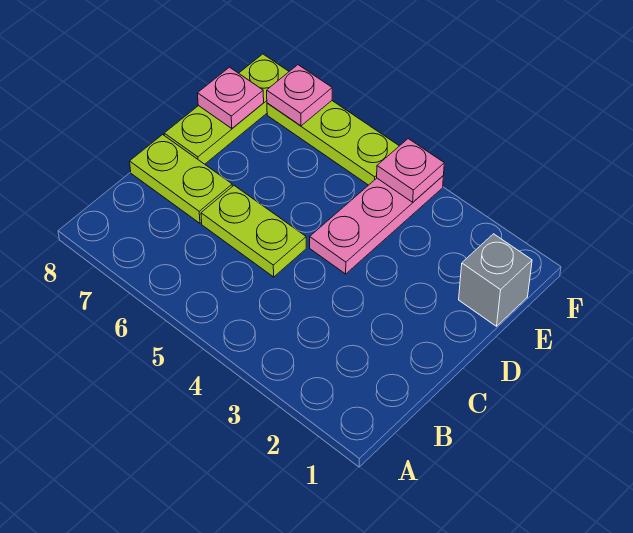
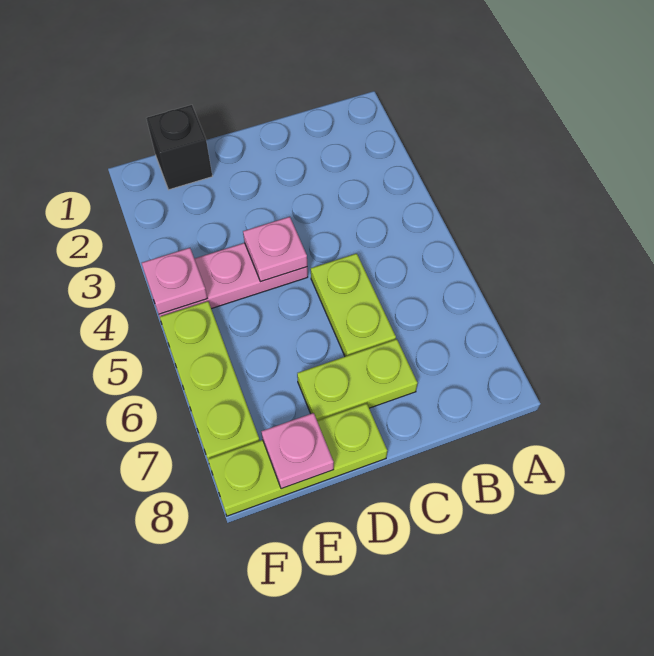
lime plate C7:C8 level 1 -> lime plate C7:D7 level 1
grey brick E1 level 1 -> black brick E1 level 1
pink plate F7 level 2 -> pink plate D4 level 2

